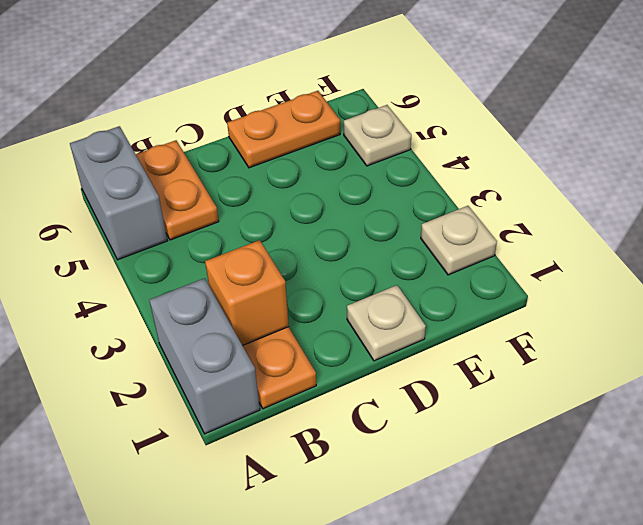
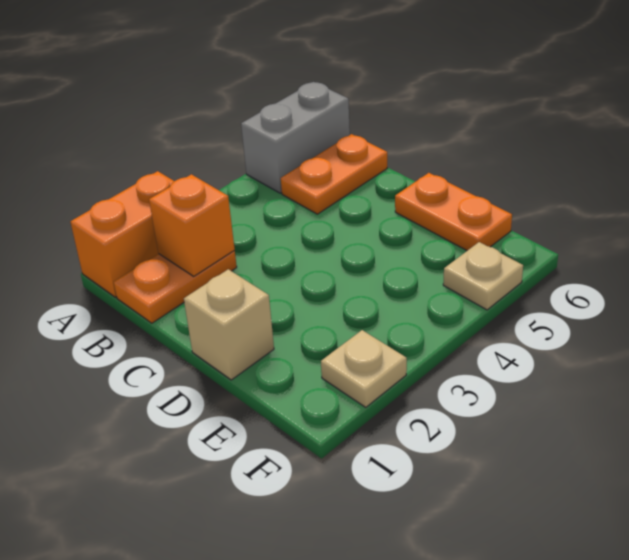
grey brick A1:A2 level 1 -> orange brick A1:A2 level 1
tan plate D1 level 1 -> tan brick D1 level 1

